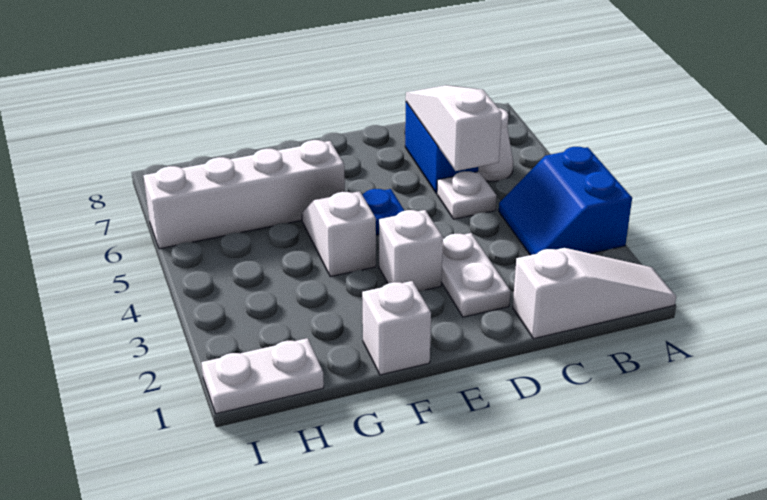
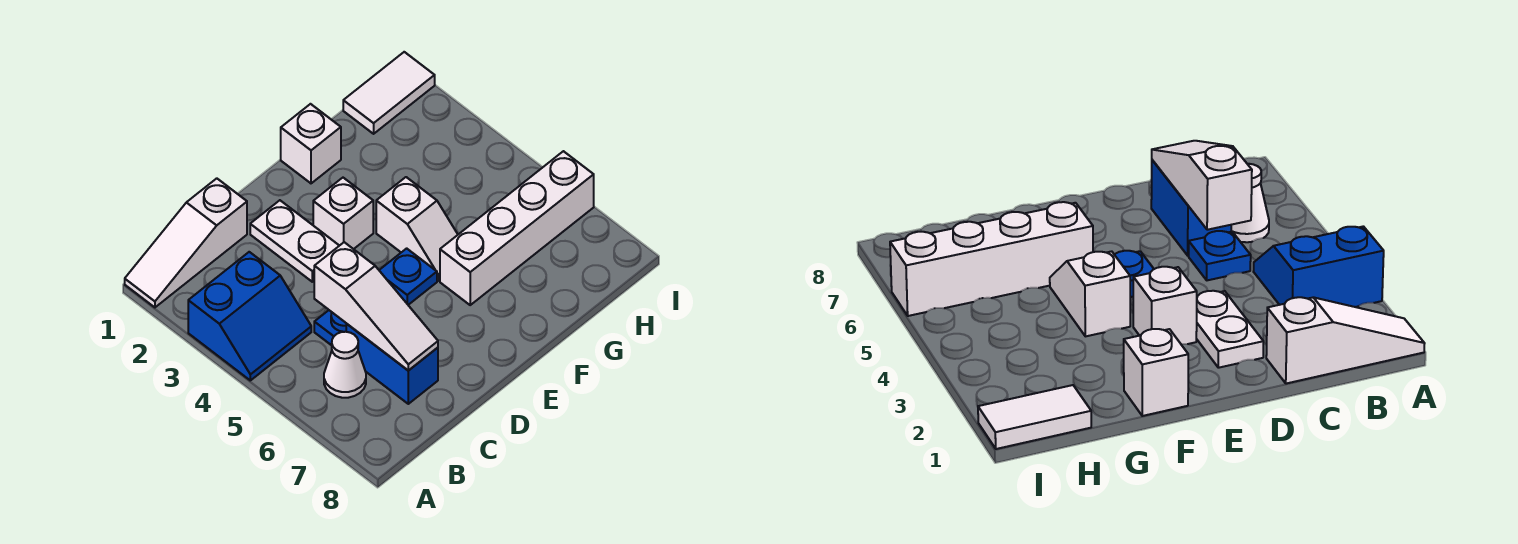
blue slope A3:B4 level 1 top A -> blue slope A3:B4 level 1 top 3
white plate C5 level 1 -> blue plate C5 level 1
white plate H1:I1 level 1 -> white tile H1:I1 level 1

